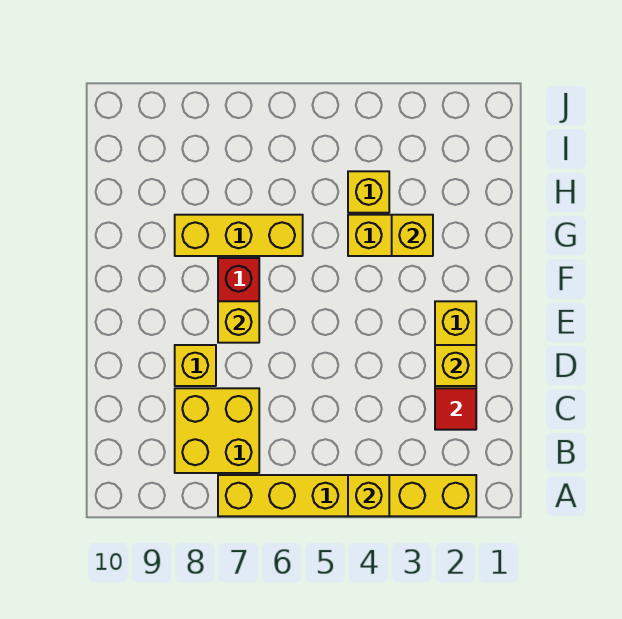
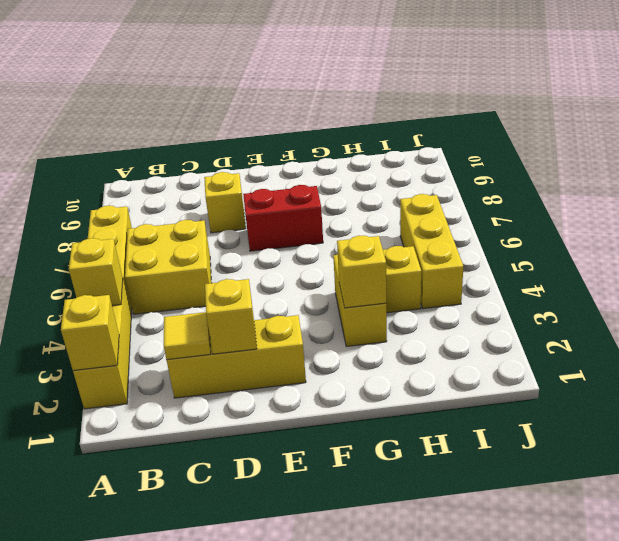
yellow brick B7:C8 level 1 -> yellow brick B5:C6 level 1
red tile C2 level 2 -> yellow tile C2 level 2
yellow brick E7 level 2 -> yellow brick A2 level 2
yellow brick G6:G8 level 1 -> yellow brick I4:I6 level 1

